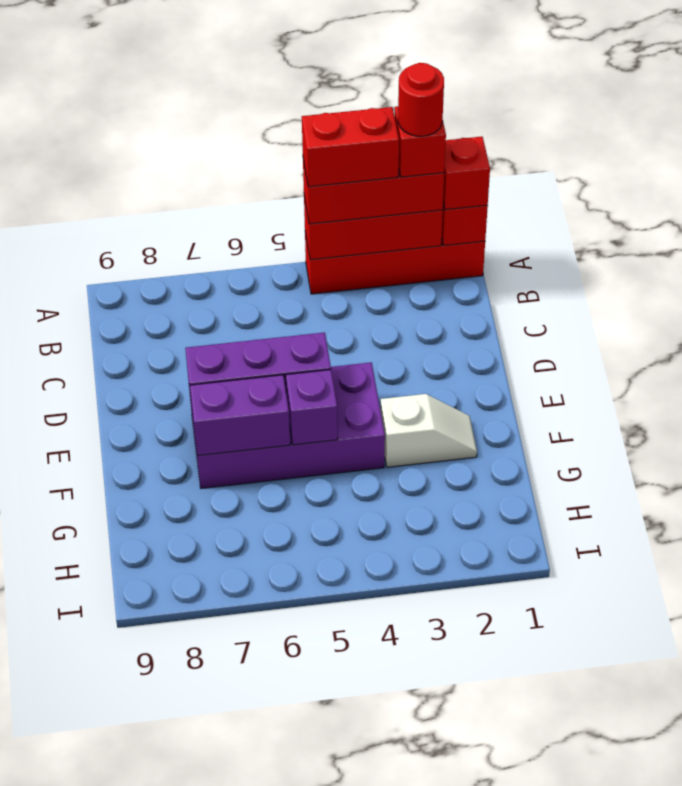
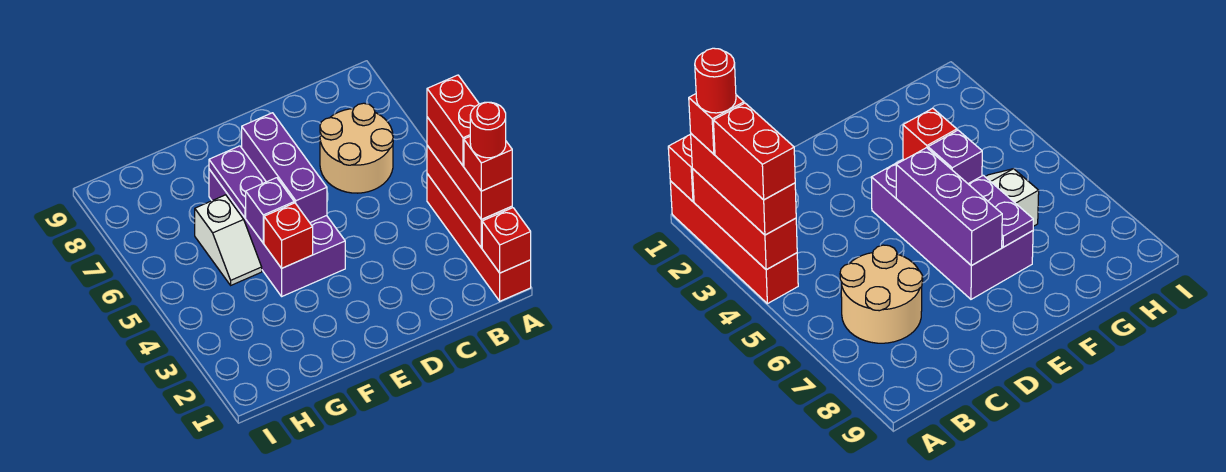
red brick A1 level 3 -> red brick F4 level 2
none -> tan round brick B6:C7 level 1
white slope F2:F3 level 1 top 3 -> white slope G5:G6 level 1 top 6
purple brick F6:F7 level 2 -> purple plate F6:F7 level 2

